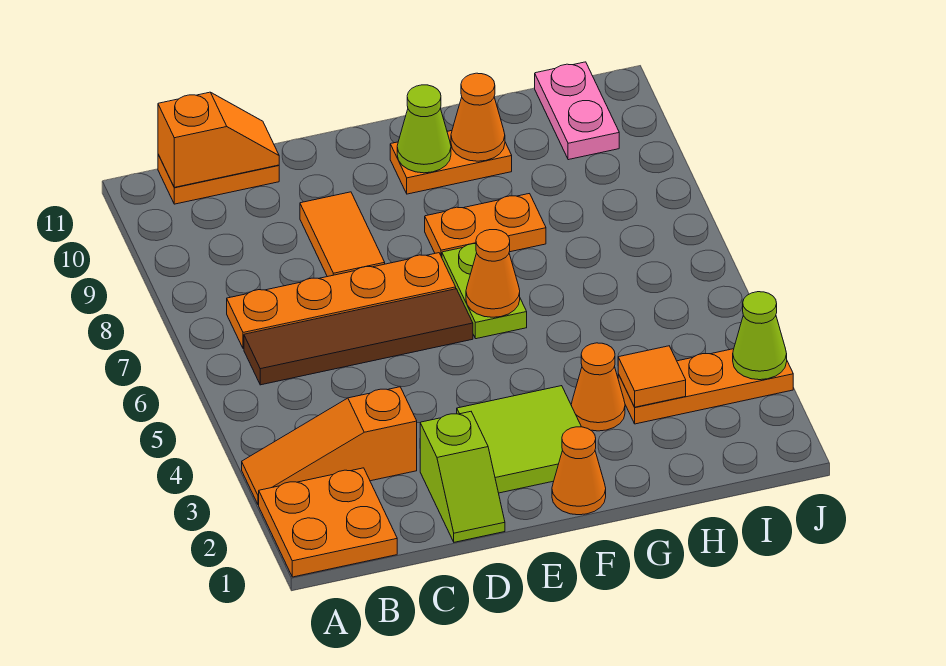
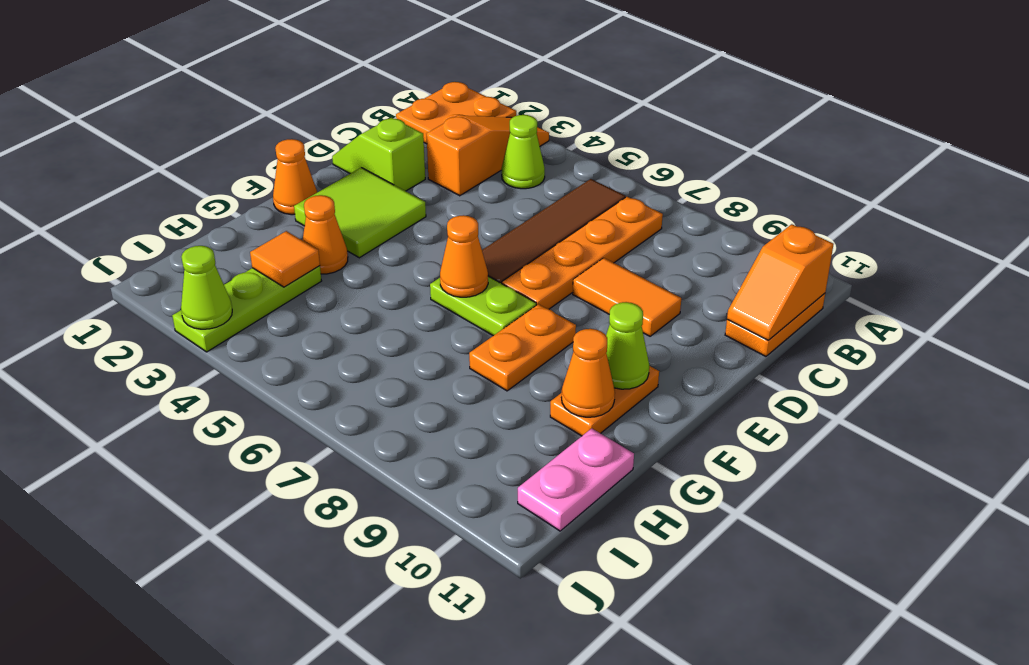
none -> lime cone B4 level 1
orange plate H3:J3 level 1 -> lime plate H3:J3 level 1
pink plate I10:I11 level 1 -> pink plate H11:I11 level 1

